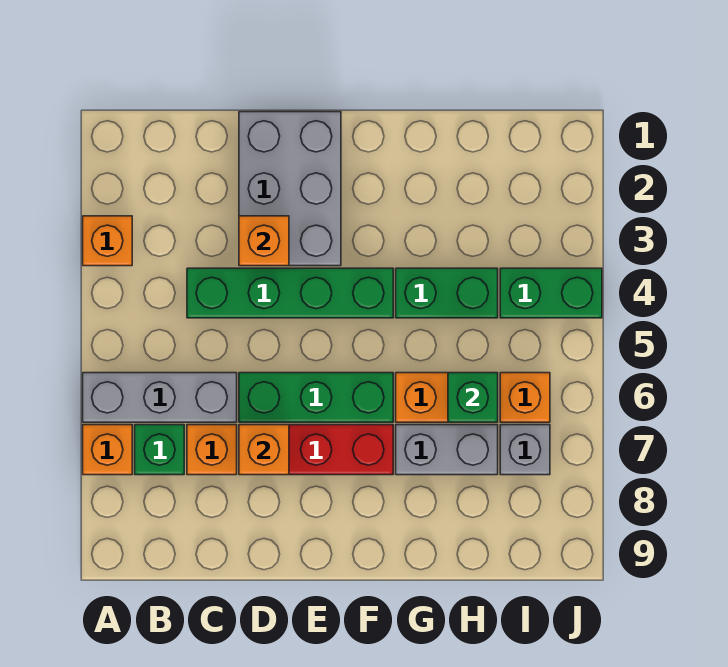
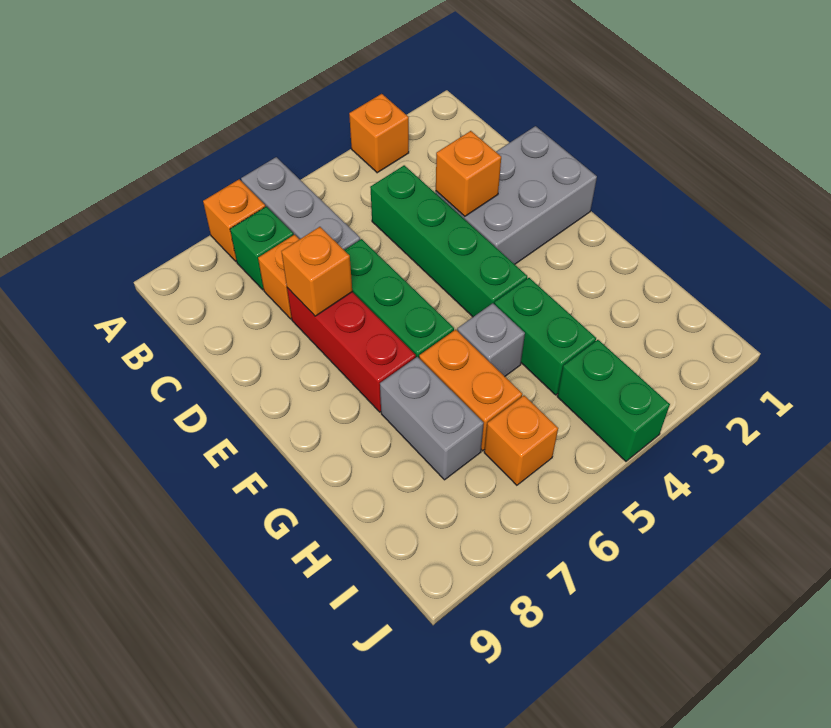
green brick H6 level 2 -> none
grey brick I7 level 1 -> grey brick G5 level 1

